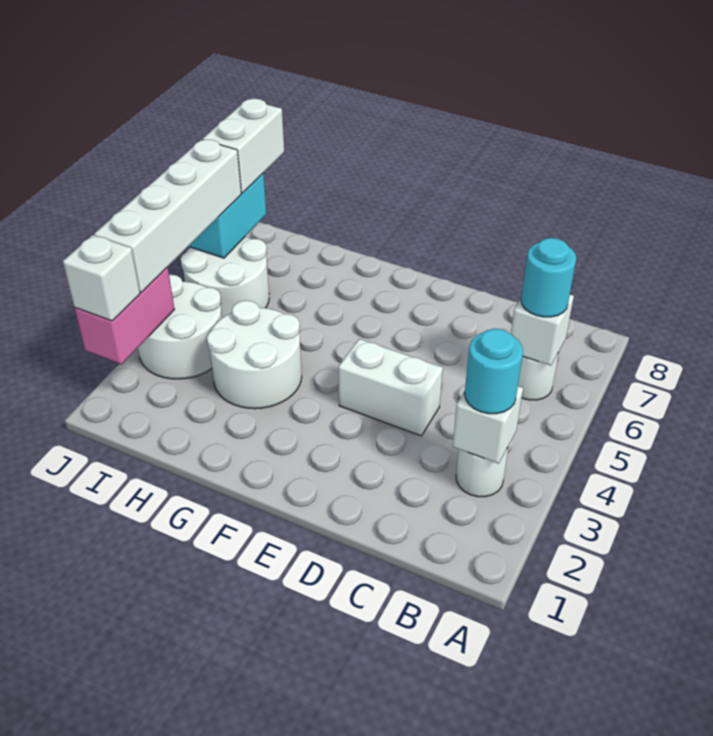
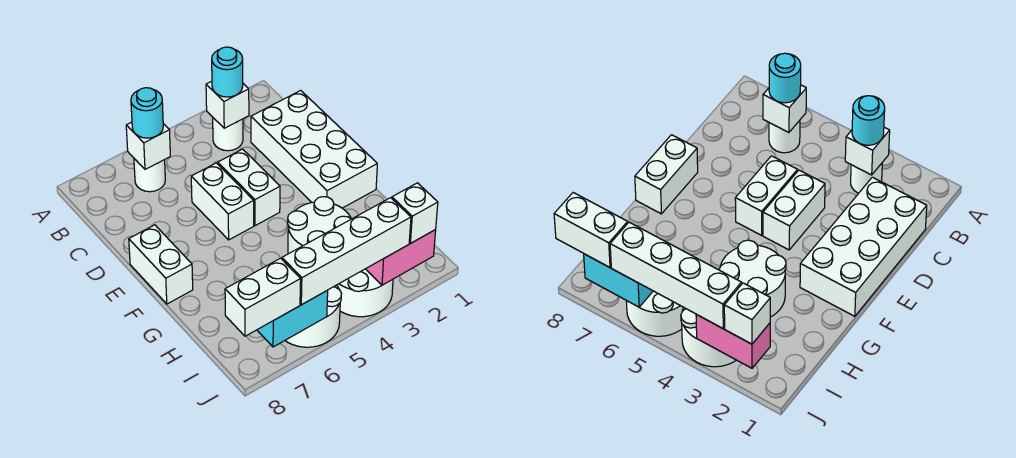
none -> white brick C1:F2 level 1
none -> white brick D5:E5 level 1
none -> white brick E8:F8 level 1

